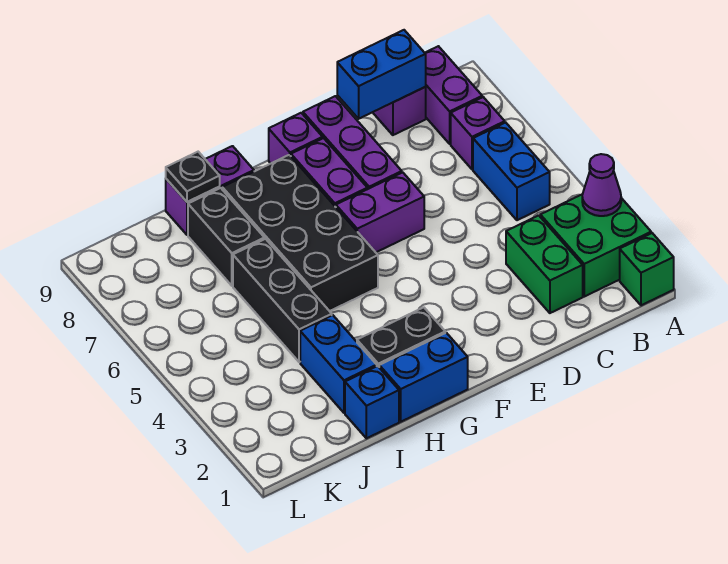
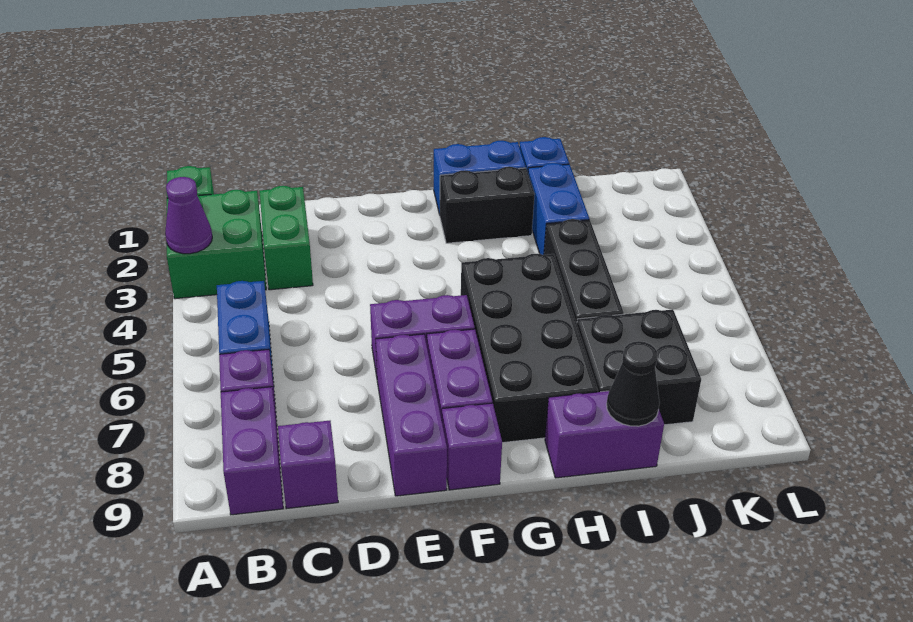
blue brick C9:D9 level 2 -> none
black brick I7:I8 level 1 -> black brick I7:J8 level 1
black plate I9 level 2 -> black cone I9 level 2

